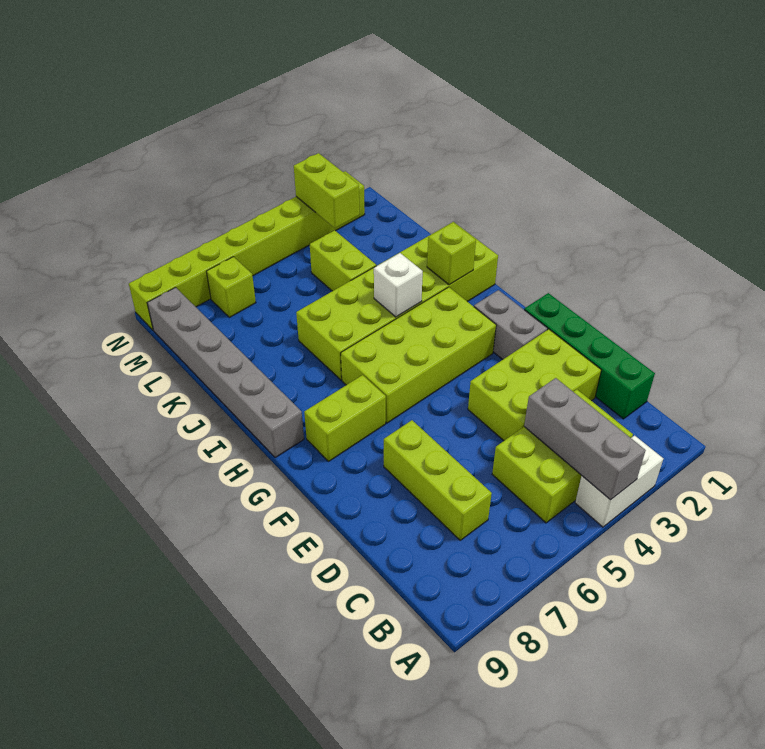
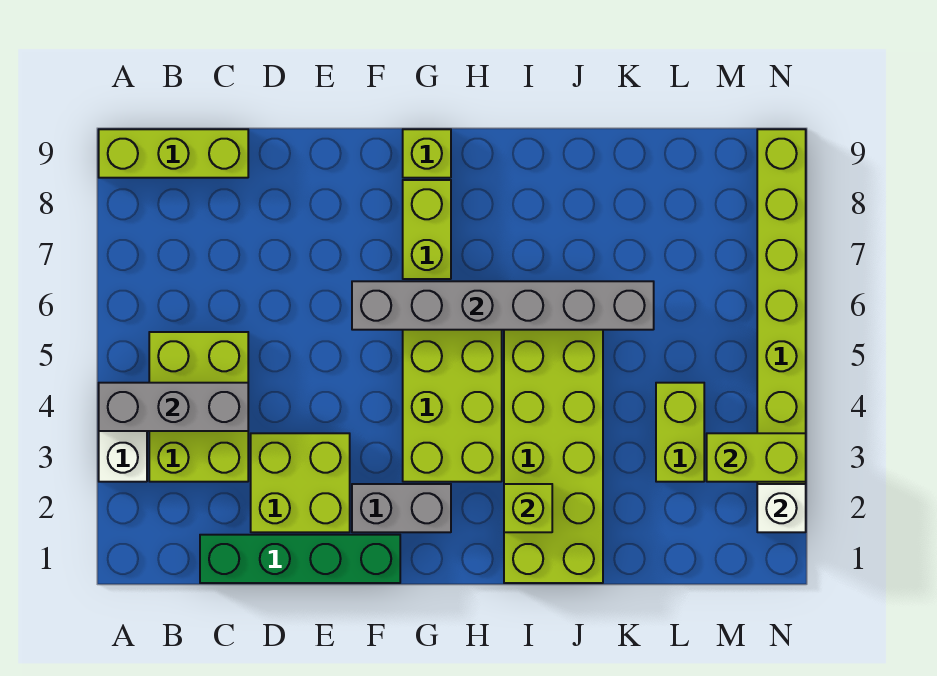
lime brick C7:E7 level 1 -> lime brick A9:C9 level 1
lime brick D2:E4 level 1 -> lime brick D2:E3 level 1
grey brick H9:M9 level 1 -> grey brick F6:K6 level 2
white brick I4 level 2 -> white brick N2 level 2
lime brick K4:L4 level 1 -> lime brick L3:L4 level 1
lime brick M7 level 1 -> lime brick G9 level 1

